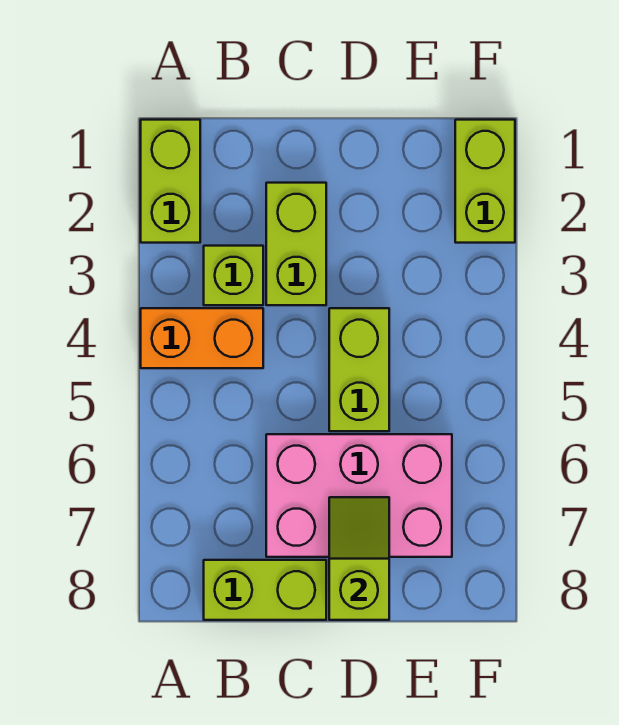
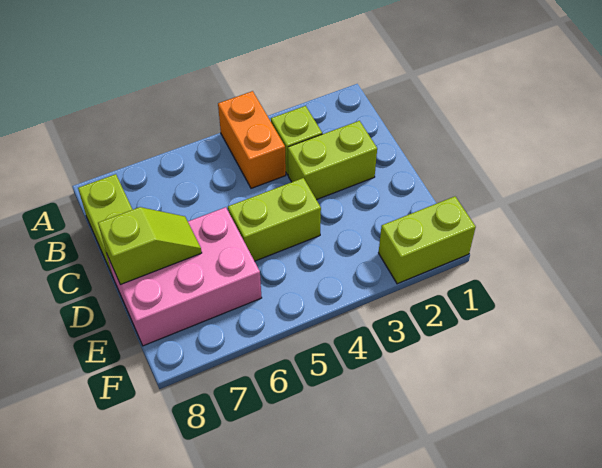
lime brick A1:A2 level 1 -> none
pink brick C6:E7 level 1 -> pink brick D6:E8 level 1

